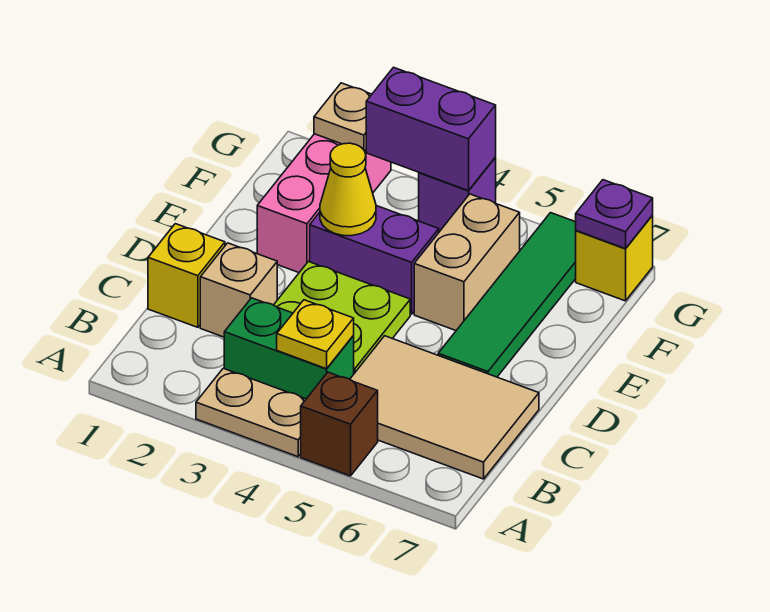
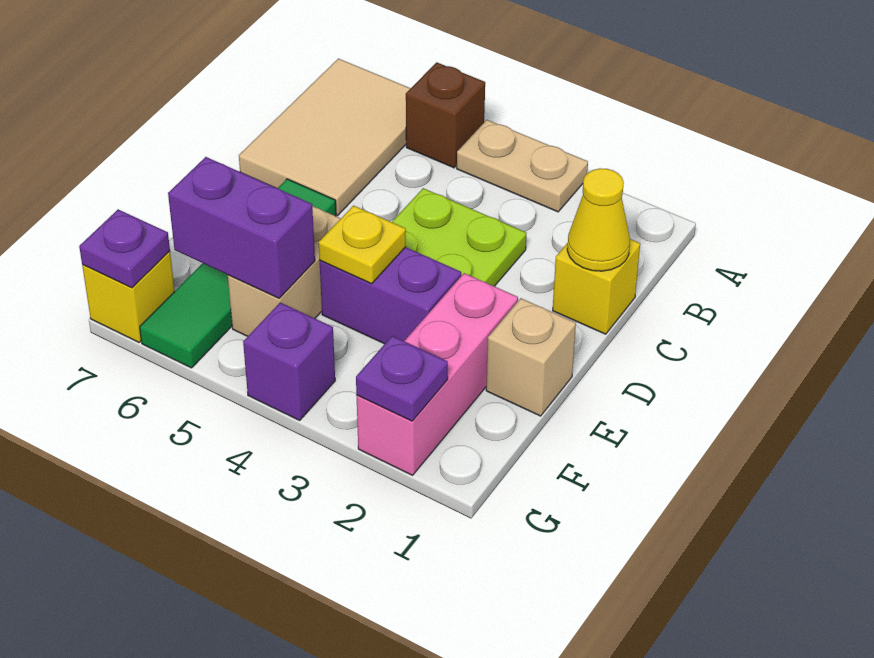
green brick B3:B4 level 1 -> none
yellow plate B4 level 2 -> yellow plate E4 level 2
tan tile B5:C7 level 1 -> tan tile A6:C7 level 1
tan brick C2 level 1 -> tan brick E1 level 1
yellow cone E3 level 2 -> yellow cone C1 level 2
tan plate G2 level 2 -> purple plate G2 level 2
purple brick G3:G4 level 2 -> purple brick F5:F6 level 2

